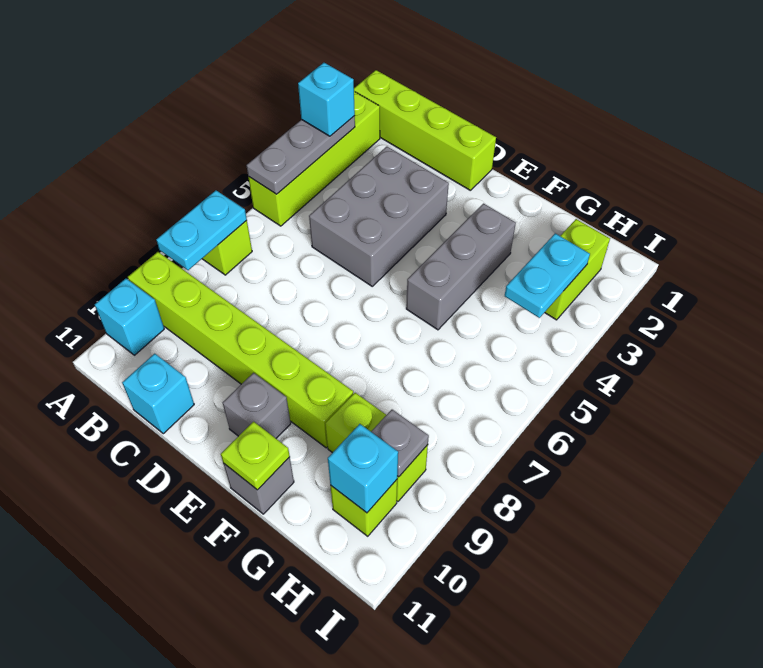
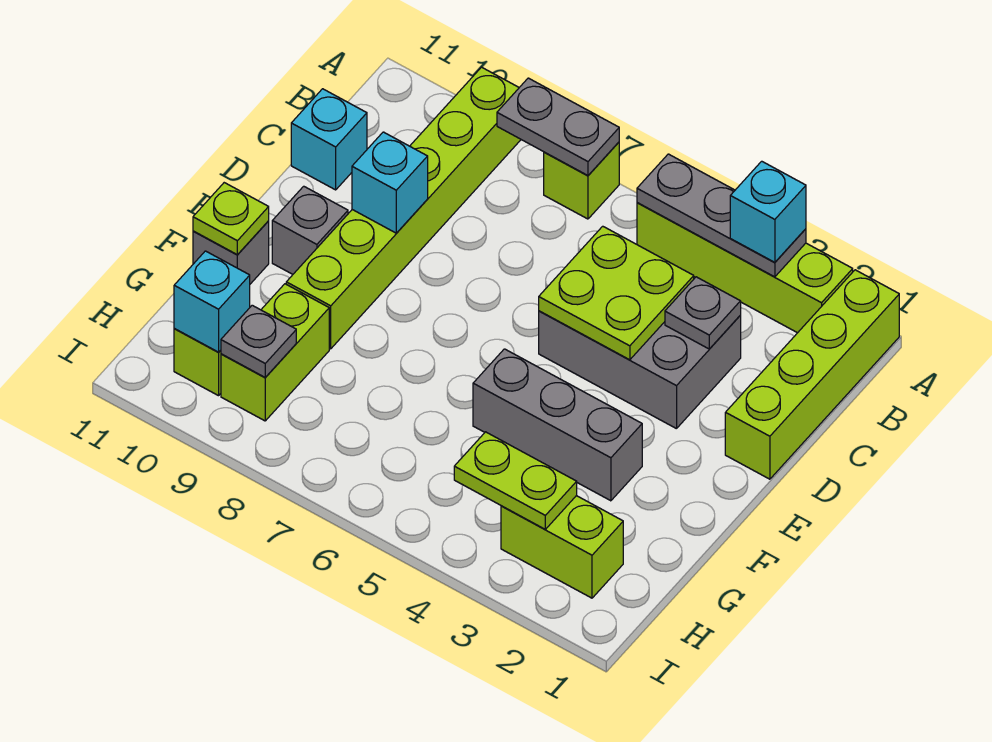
cyan plate A7:A8 level 2 -> grey plate A7:A8 level 2
cyan brick A10 level 1 -> cyan brick D9 level 2
none -> grey plate C3 level 2
none -> lime plate C4:D5 level 2
cyan plate H3:H4 level 2 -> lime plate H3:H4 level 2

